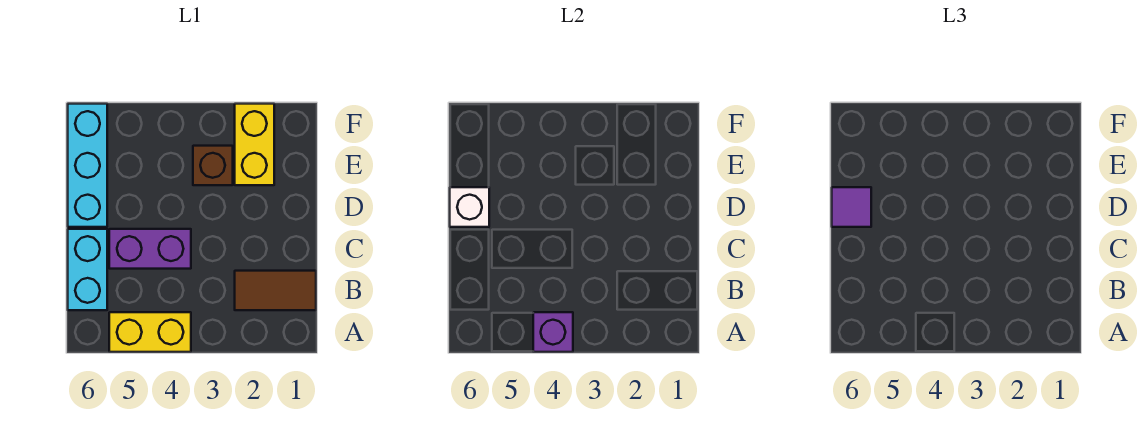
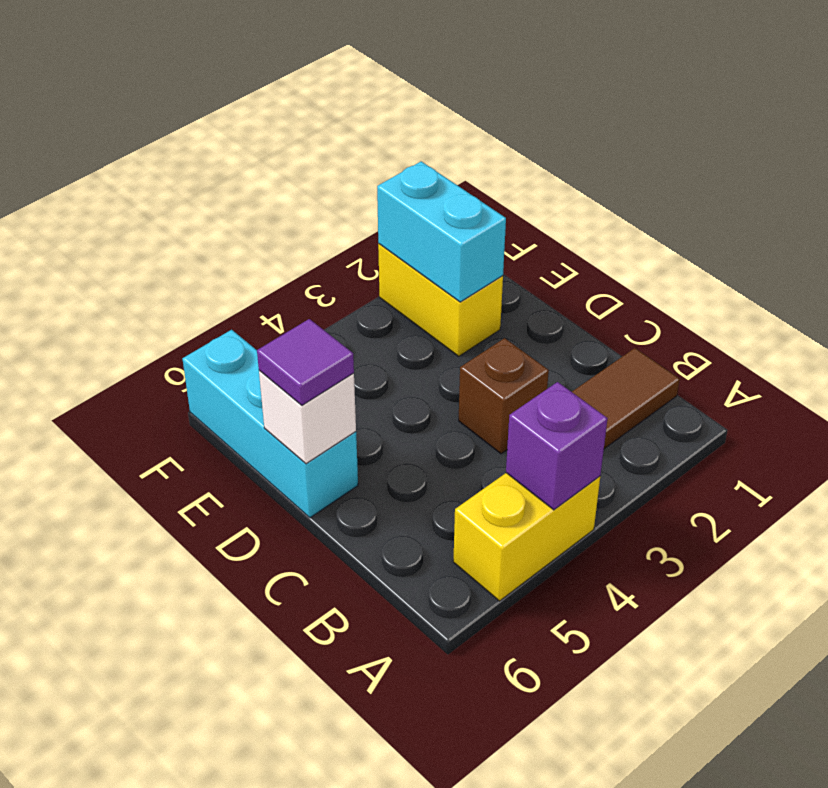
cyan brick B6:C6 level 1 -> cyan brick E2:F2 level 2
purple brick C4:C5 level 1 -> none
brown brick E3 level 1 -> brown brick C3 level 1

